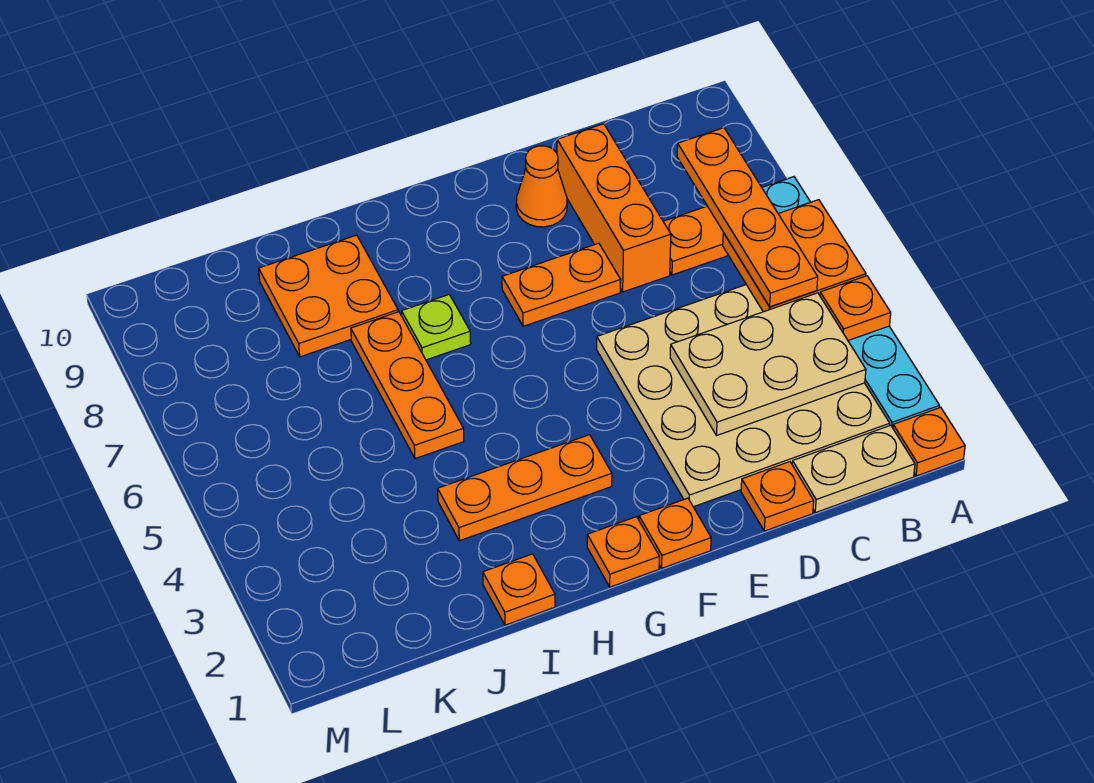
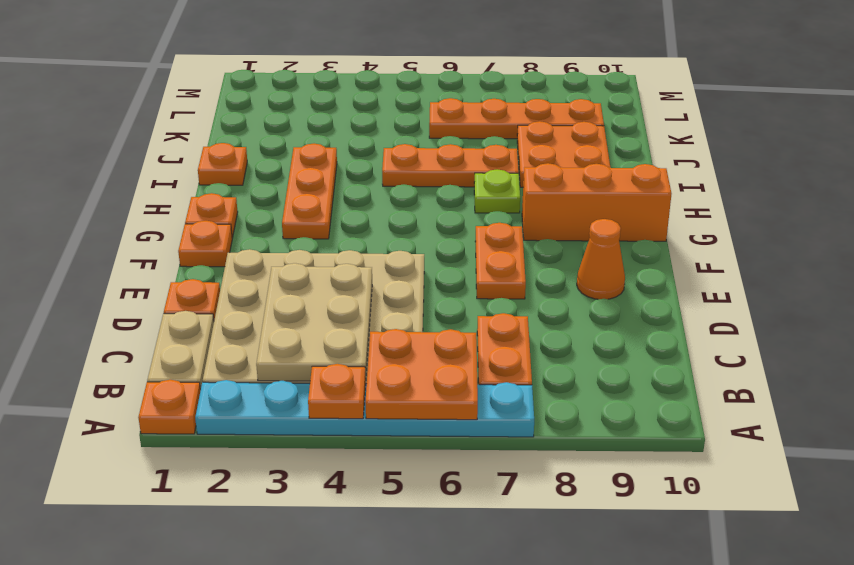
orange plate B5:B8 level 3 -> orange plate K6:K9 level 1
orange brick D7:D9 level 1 -> orange brick G8:G10 level 1

